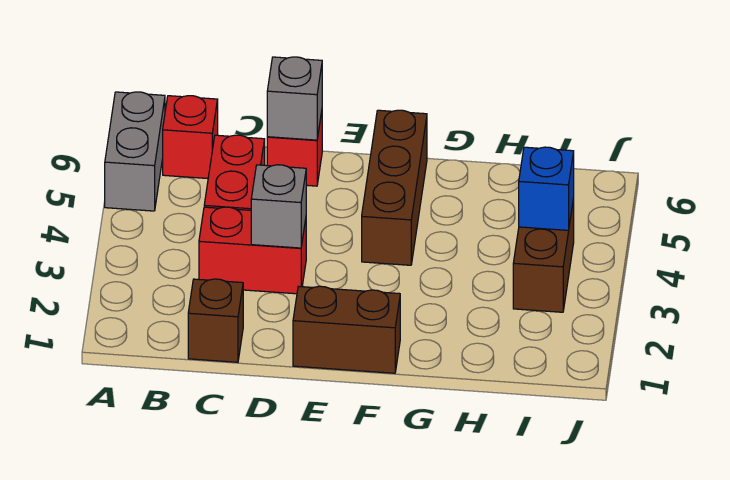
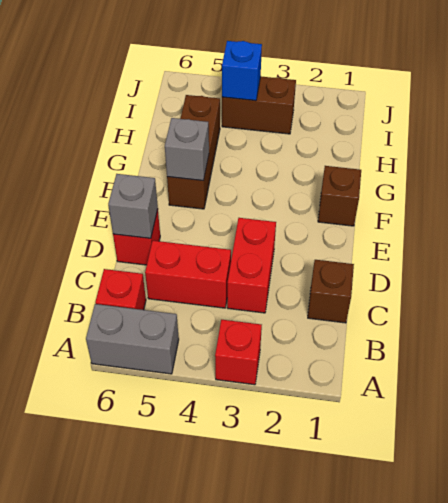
none -> red brick A3 level 1
grey brick D3 level 2 -> grey brick F5 level 2
brown brick E1:F1 level 1 -> brown brick F1 level 1
brown brick F4:F6 level 1 -> brown brick F5:H5 level 1

